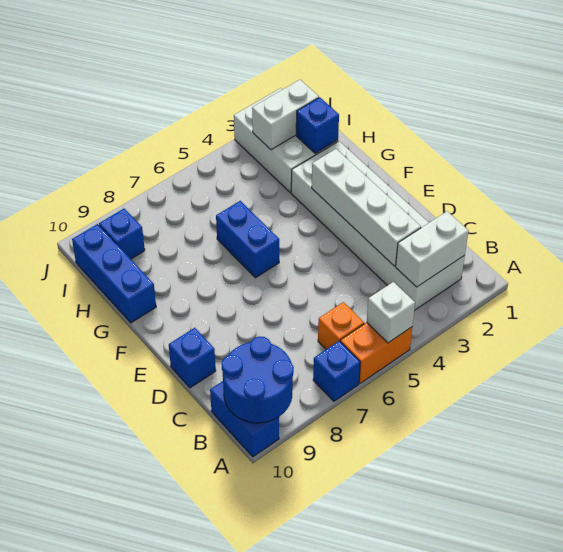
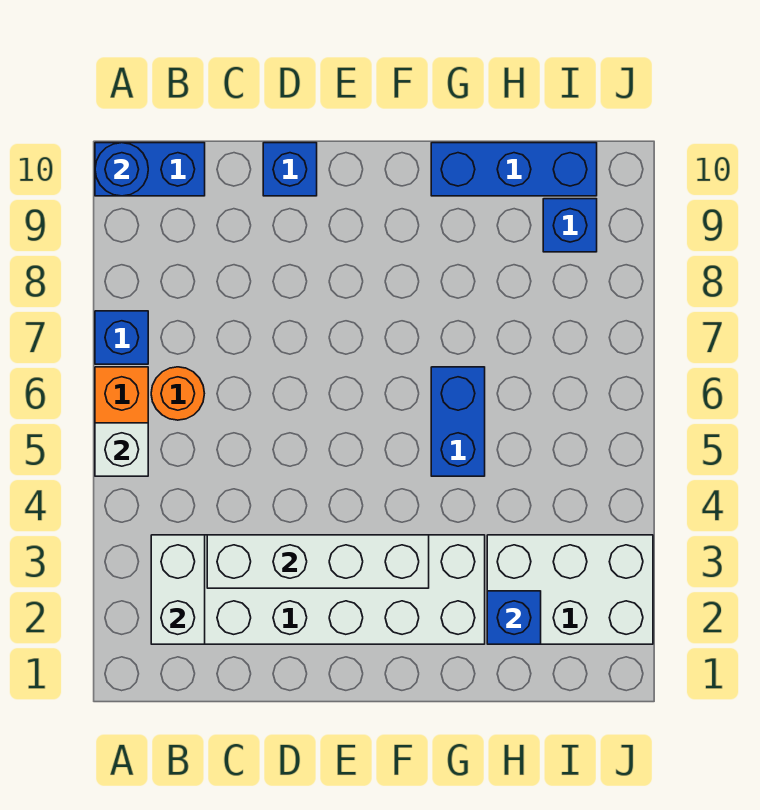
blue round brick A9:B10 level 2 -> blue round brick A10 level 2
orange brick B6 level 1 -> orange round brick B6 level 1
blue brick F6:G6 level 1 -> blue brick G5:G6 level 1
white brick I2:I3 level 2 -> none

